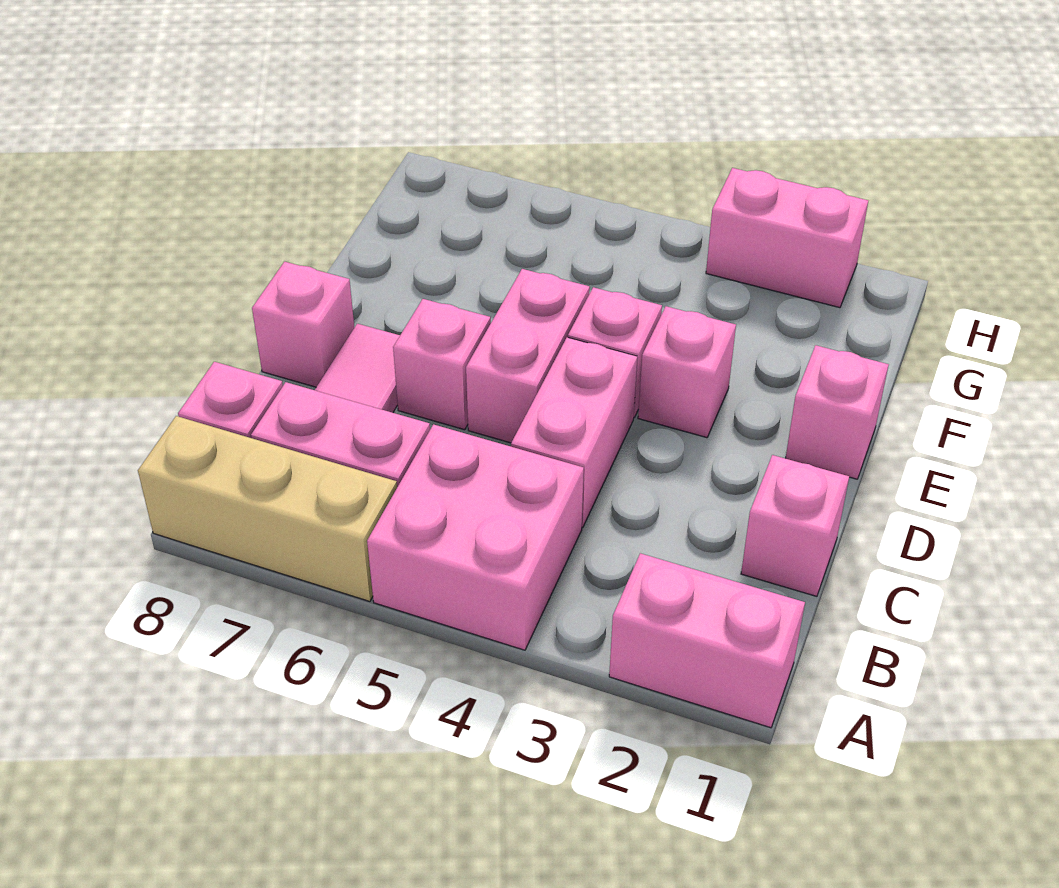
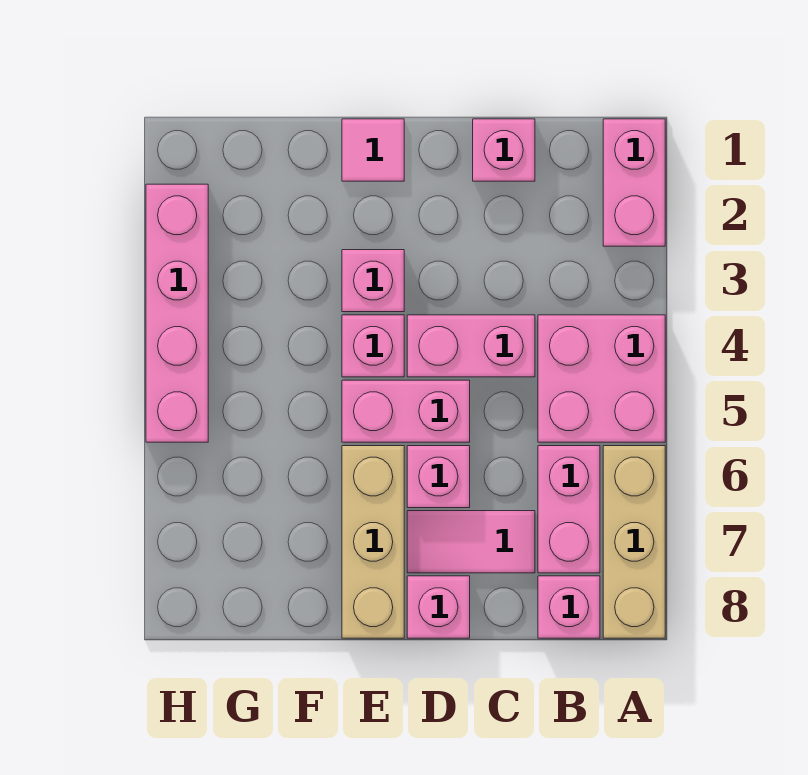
pink brick E1 level 1 -> pink tile E1 level 1
none -> tan brick E6:E8 level 1
pink brick H2:H3 level 1 -> pink brick H2:H5 level 1

